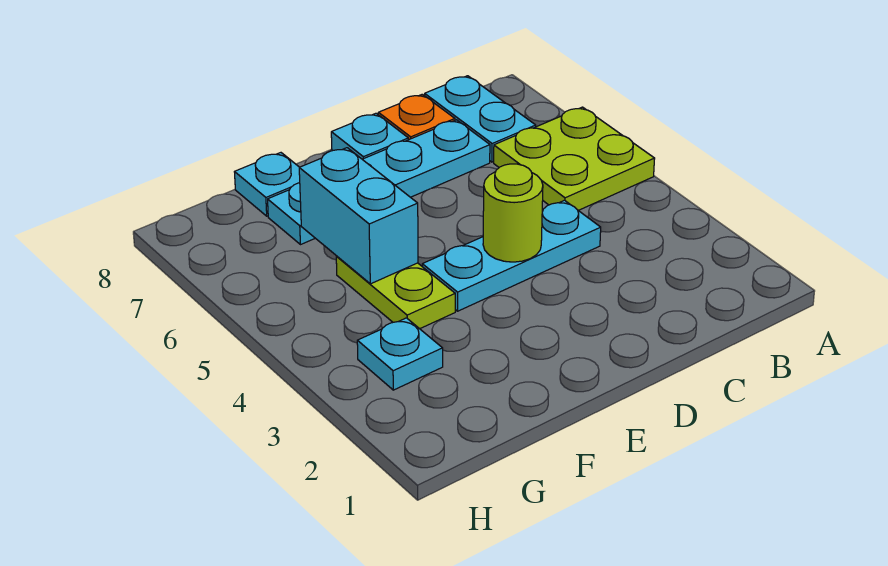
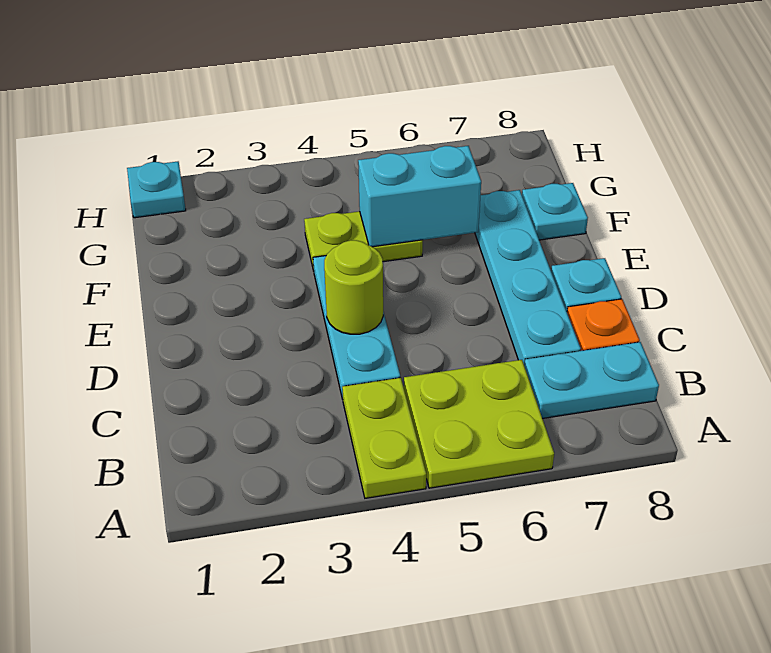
none -> lime plate A4:B4 level 1
cyan plate G3 level 1 -> cyan plate H1 level 1

